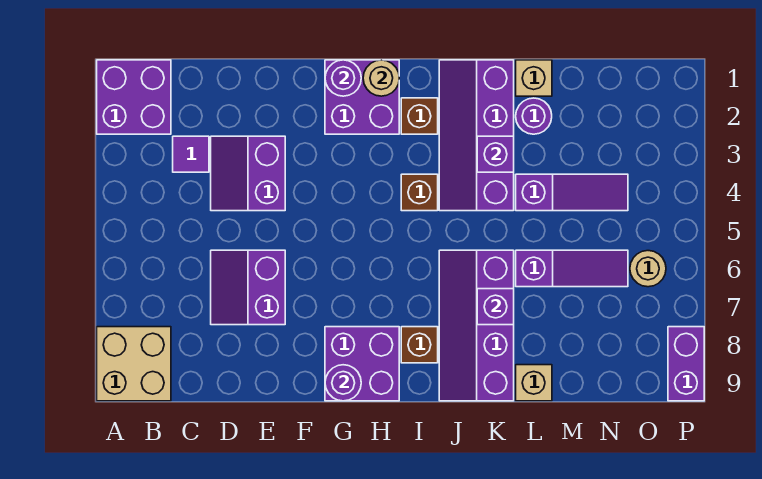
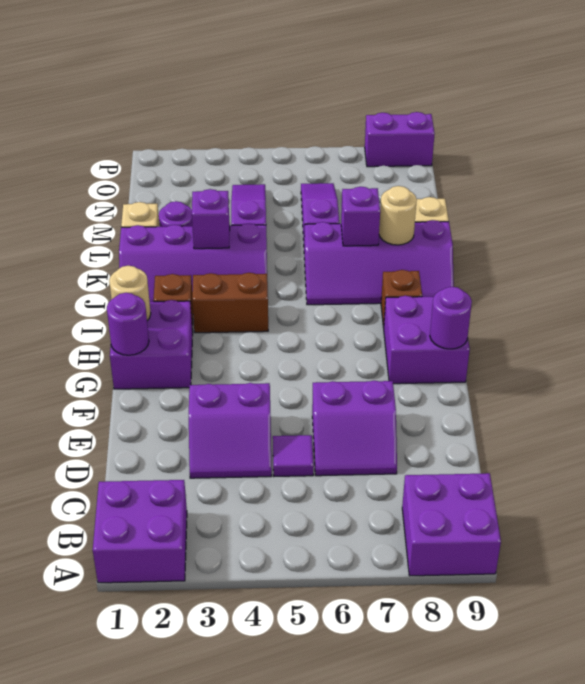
tan brick A8:B9 level 1 -> purple brick A8:B9 level 1
purple tile C3 level 1 -> purple tile D5 level 1
brown brick I4 level 1 -> brown brick I3:I4 level 1
tan round brick O6 level 1 -> tan round brick K8 level 2

